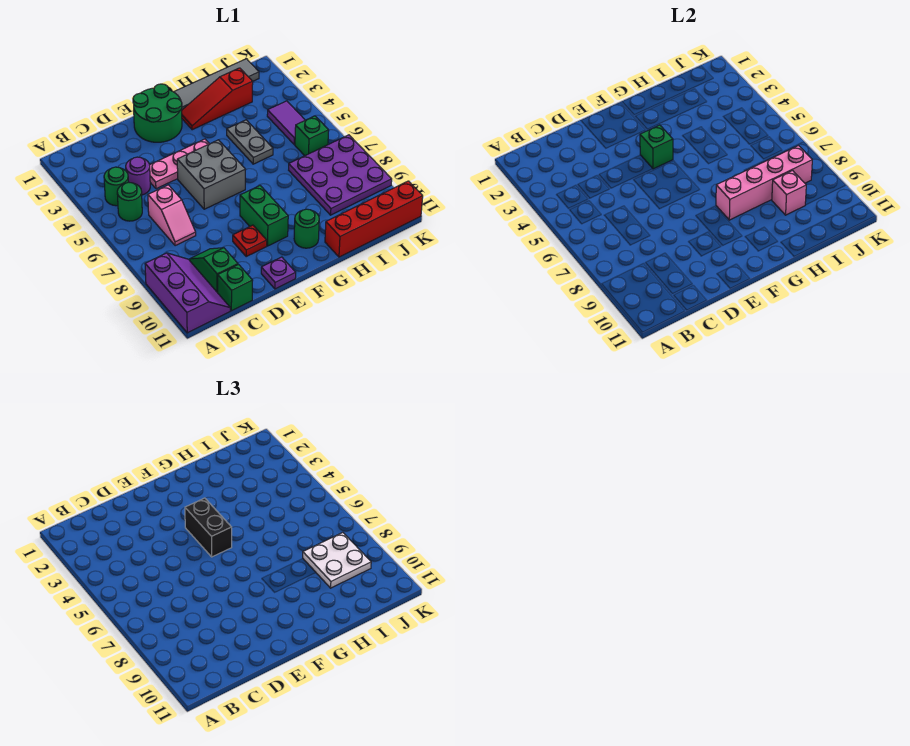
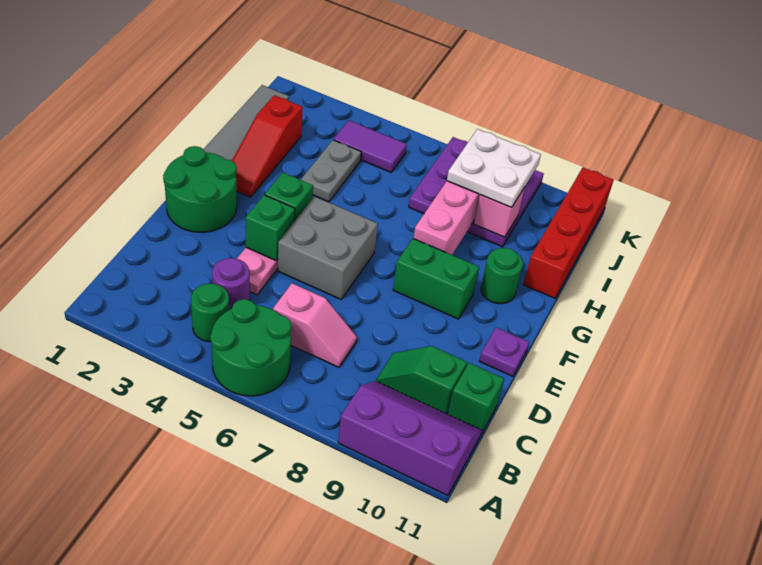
green round brick B5 level 1 -> green round brick A5:B6 level 1
red plate E9 level 1 -> none
black brick F4:F5 level 3 -> none
grey plate H4:H5 level 1 -> grey plate H4:I4 level 1
green brick J6 level 1 -> green brick E4 level 2

